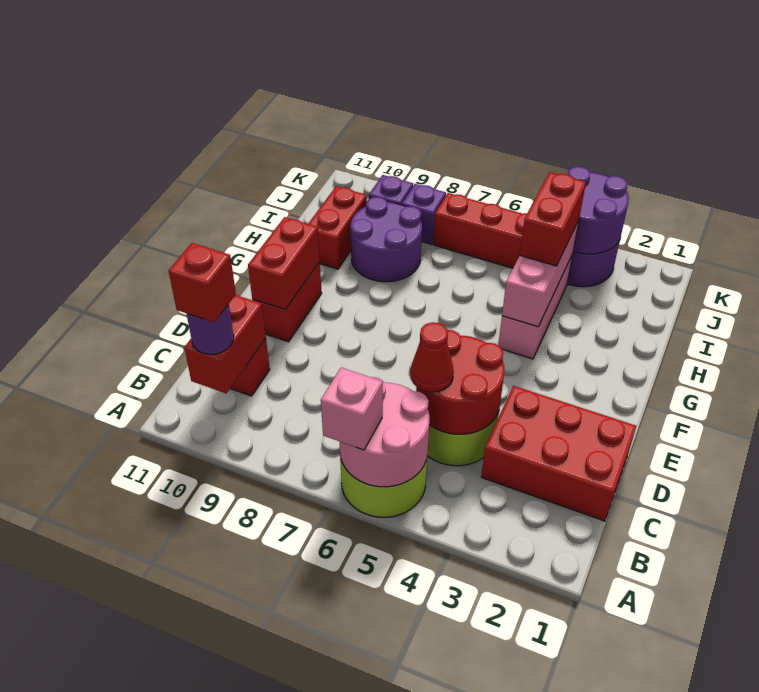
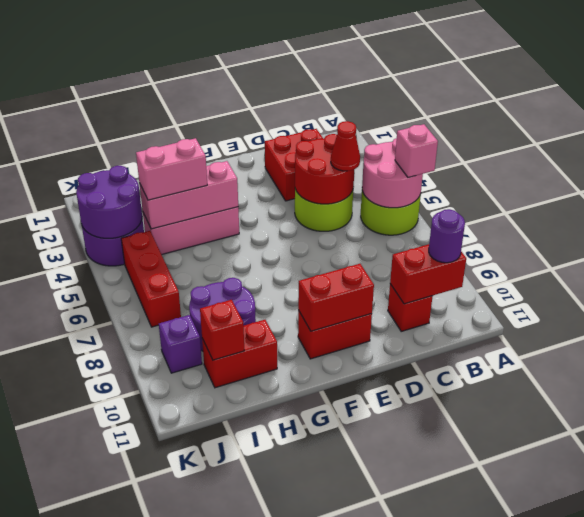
red brick B10 level 4 -> red brick I10 level 2
red brick C1:D3 level 1 -> red brick C2:D3 level 1
red brick H4:I4 level 3 -> pink brick H4:I4 level 3
purple brick J8 level 1 -> none

